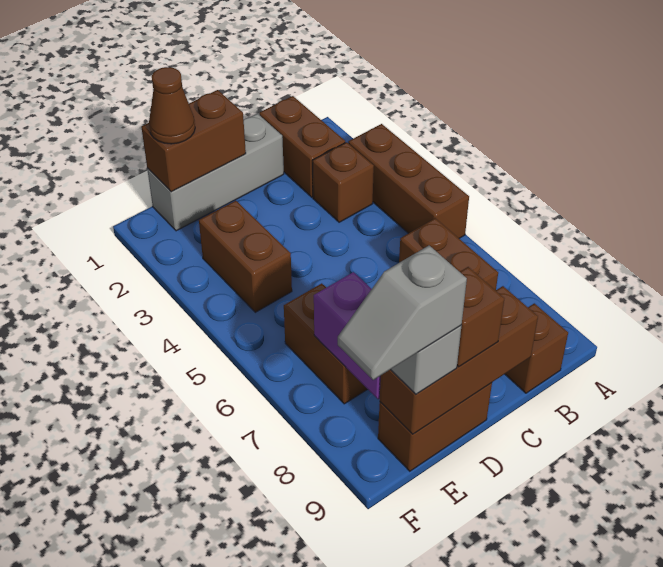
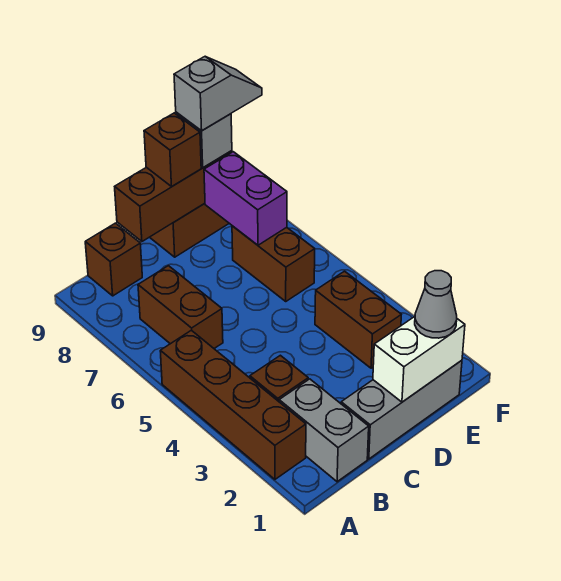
brown brick A3:A5 level 1 -> brown brick A2:A5 level 1
brown brick B1:B2 level 1 -> grey brick B1:B2 level 1
brown brick D1:E1 level 2 -> white brick D1:E1 level 2
brown cone E1 level 3 -> grey cone E1 level 3

